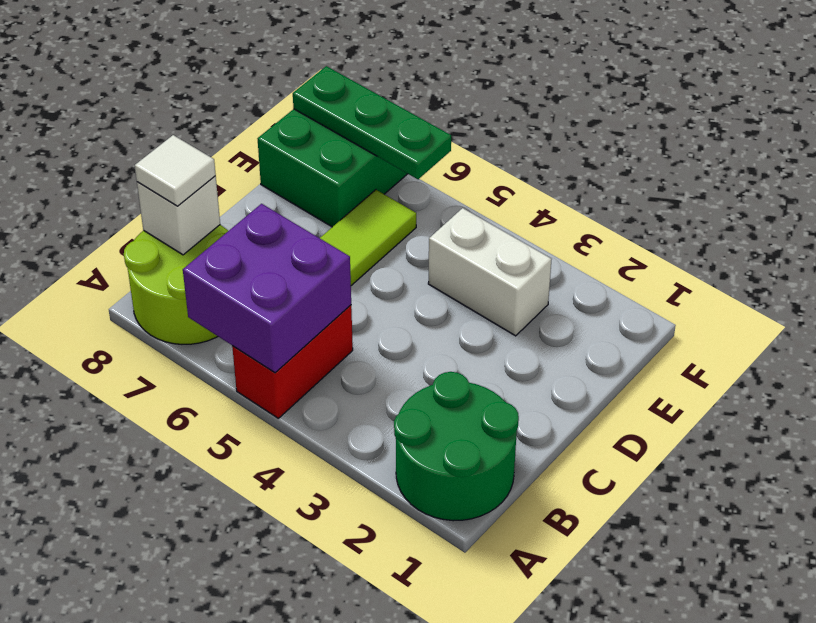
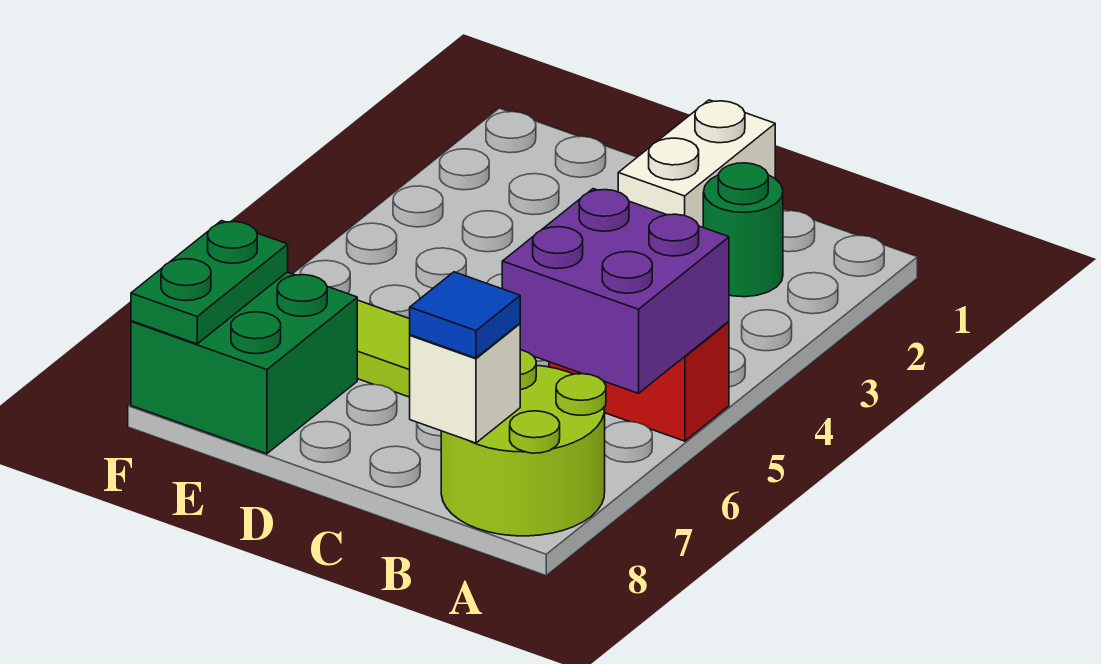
green round brick A1:B2 level 1 -> green round brick B2 level 1
white tile B8 level 3 -> blue tile B8 level 3
white brick E3:E4 level 1 -> white brick C1:C2 level 1
green plate F6:F8 level 2 -> green plate F7:F8 level 2

